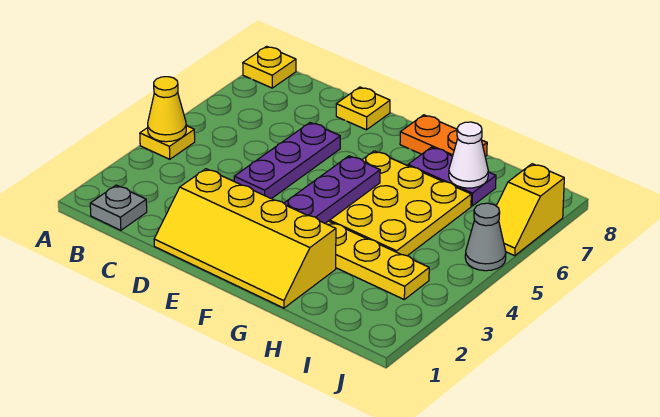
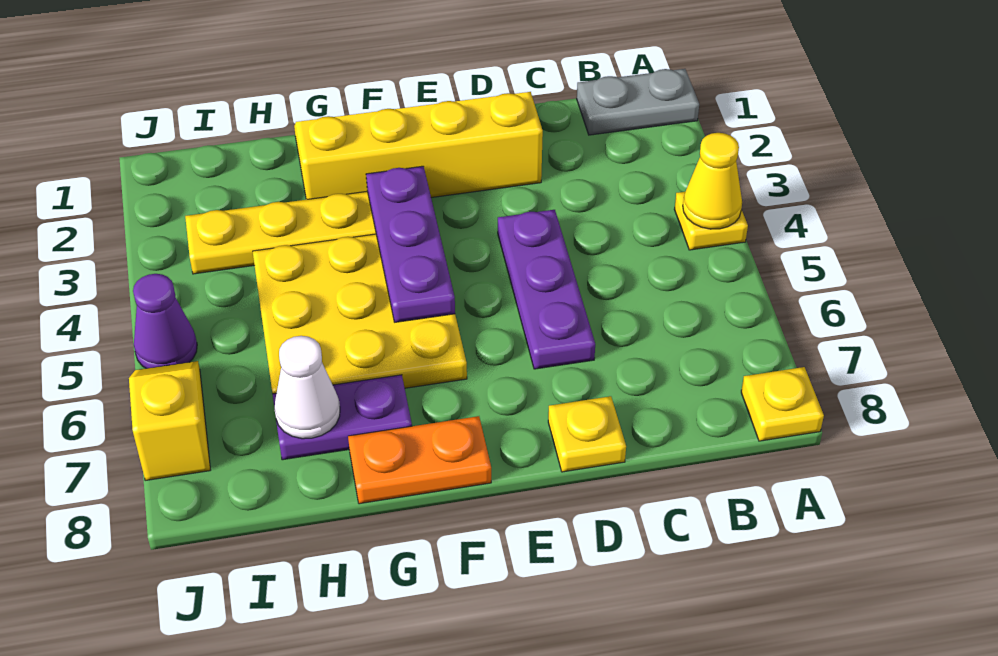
grey plate B1 level 1 -> grey plate A1:B1 level 1
grey cone J5 level 1 -> purple cone J5 level 1

